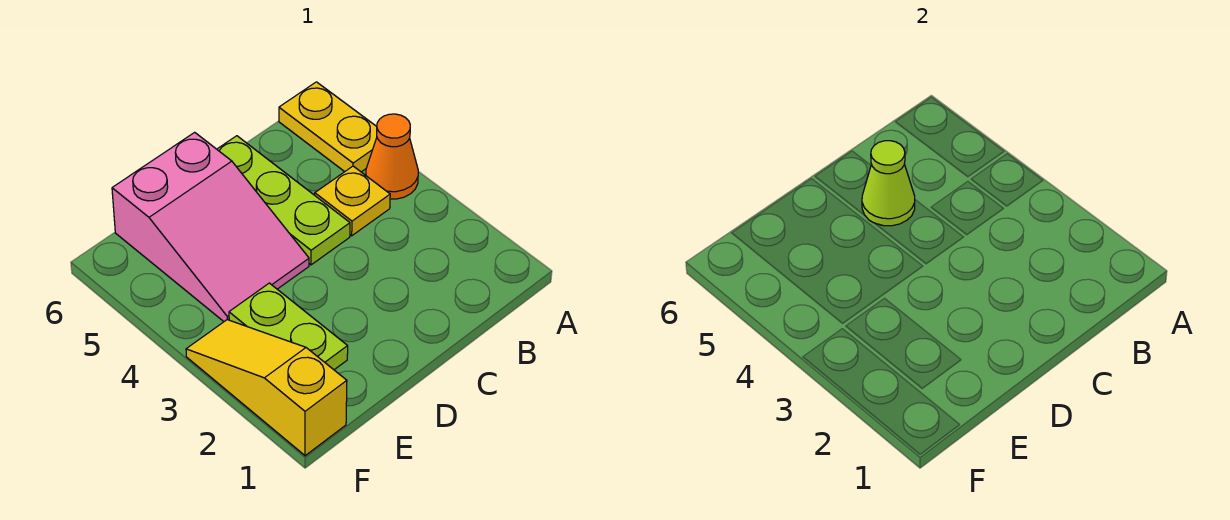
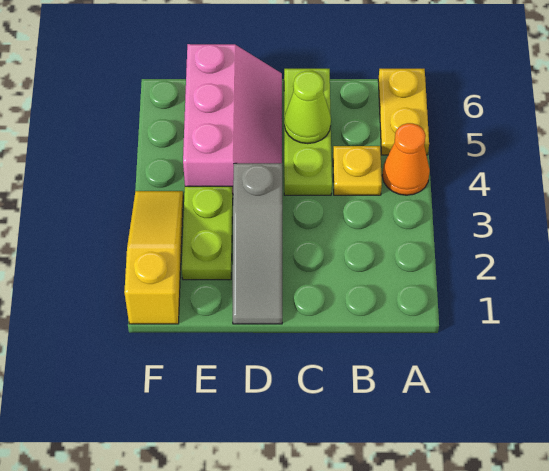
none -> grey slope D1:D3 level 1 top 3
pink slope D4:E6 level 1 top 6 -> pink slope D4:E6 level 1 top E

